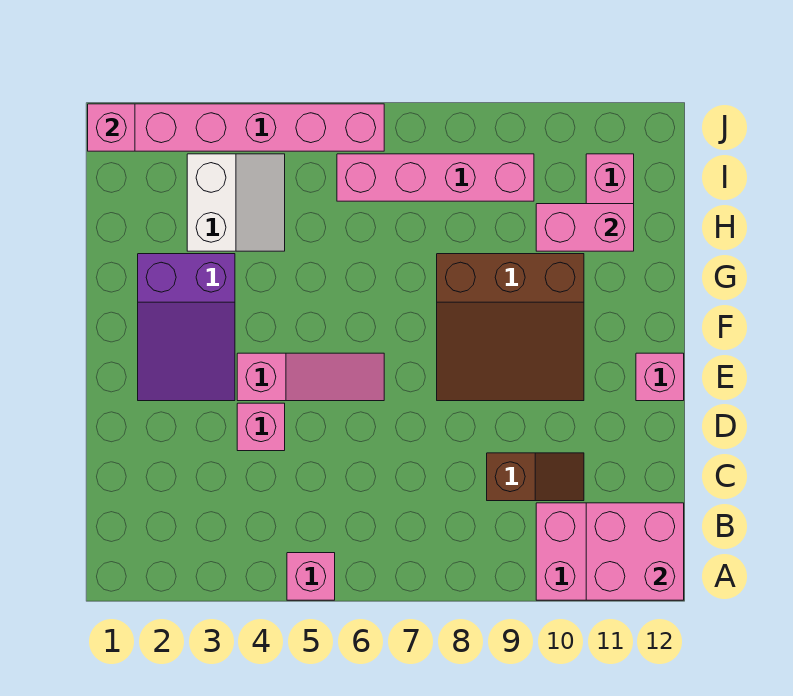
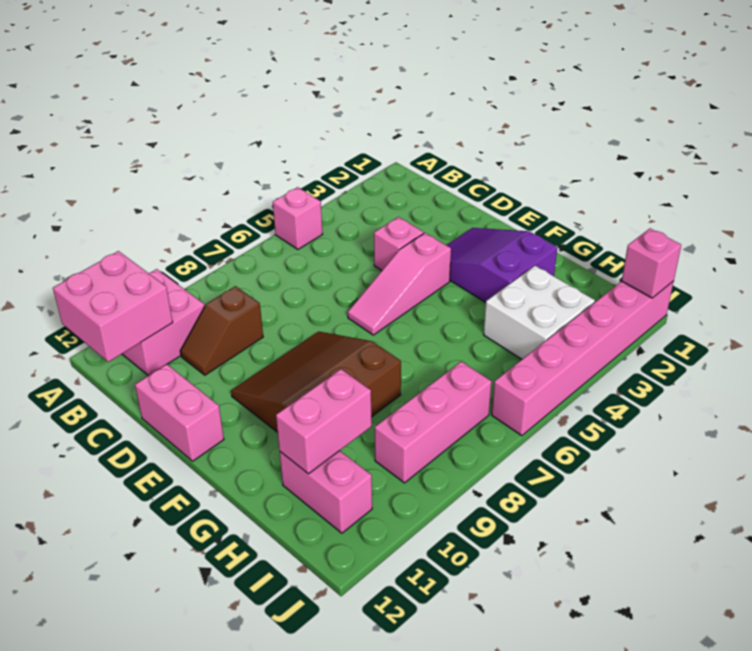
pink brick E12 level 1 -> pink brick D12:E12 level 1
white slope H3:I4 level 1 top 3 -> white brick H3:I4 level 1
pink brick I6:I9 level 1 -> pink brick I7:I9 level 1

